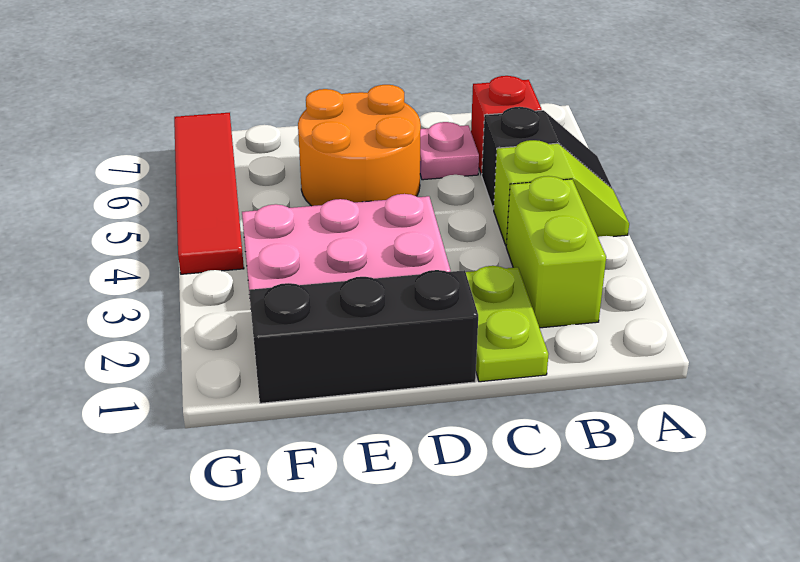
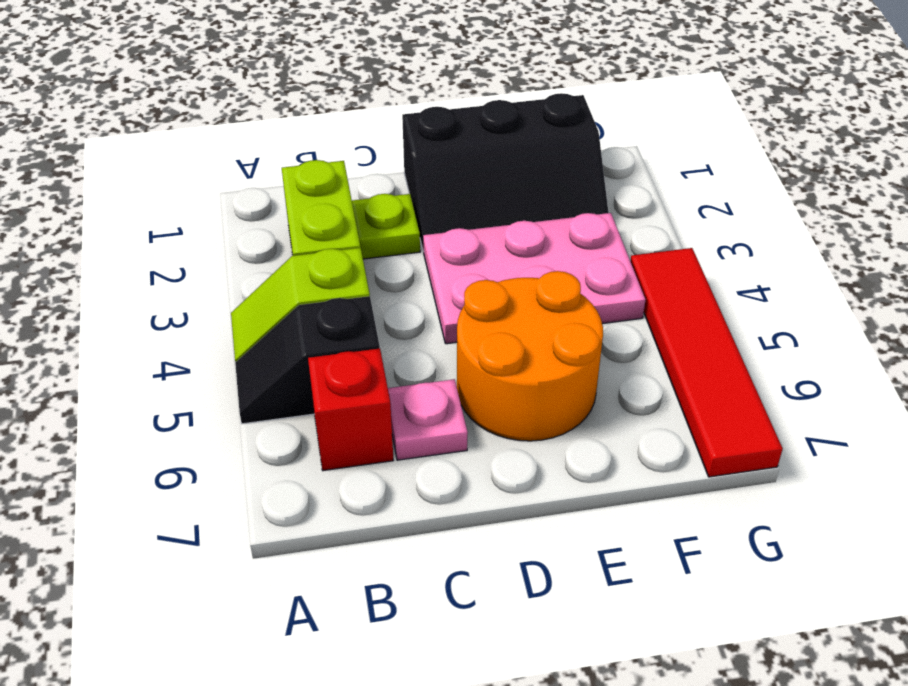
lime plate C1:C2 level 1 -> lime plate C2 level 1

